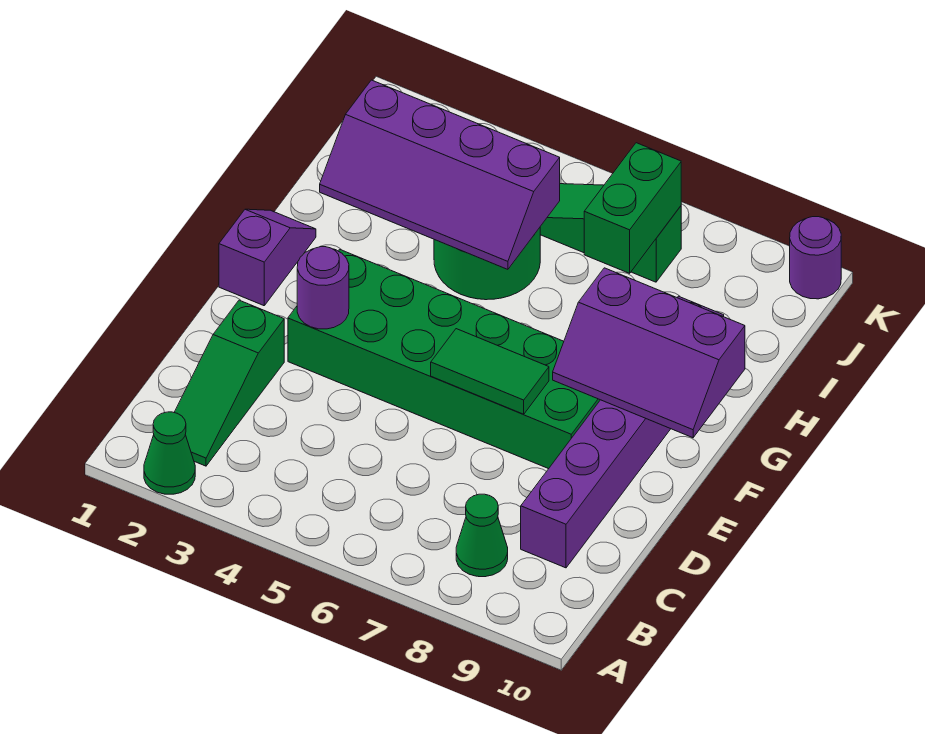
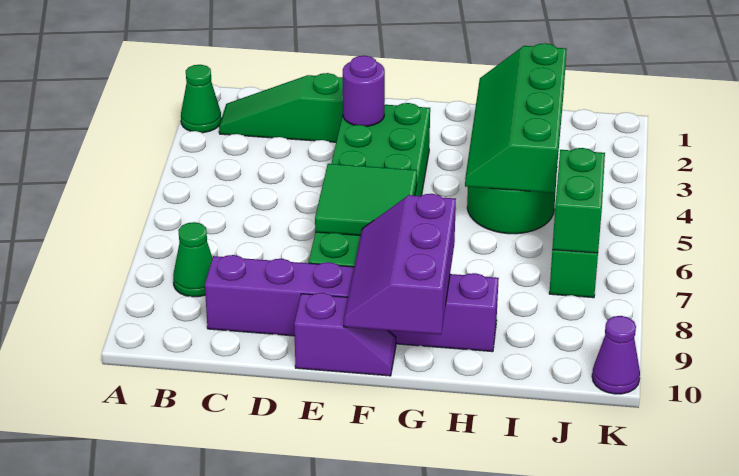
green tile E6:E7 level 2 -> green tile E6:F7 level 2
purple slope F1:G1 level 1 top F -> purple slope E10:F10 level 1 top E
purple slope H2:I5 level 2 top I -> green slope H2:I5 level 2 top I
green brick I7:J7 level 2 -> green brick J6:J7 level 2
purple round brick K10 level 1 -> purple cone K10 level 1

